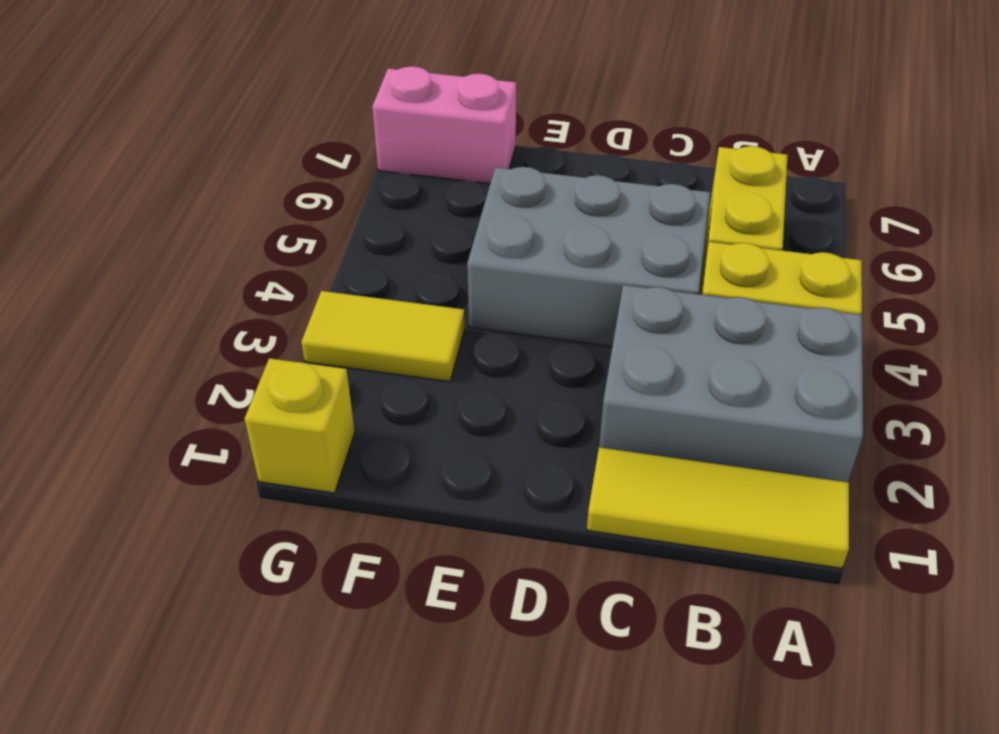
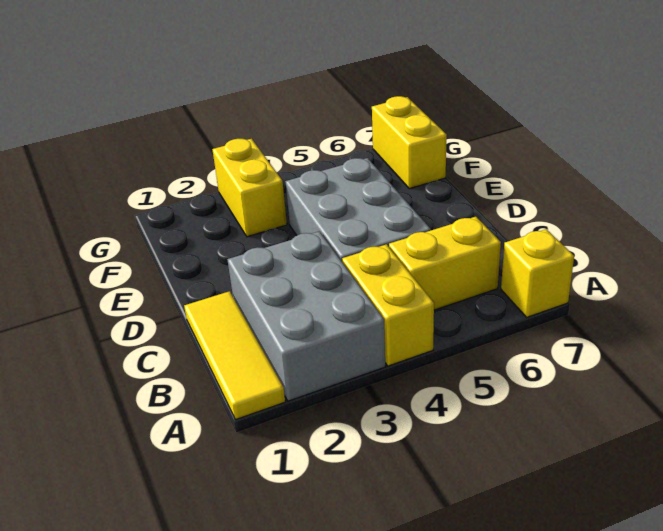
yellow tile F3:G3 level 1 -> yellow brick F3:G3 level 1
pink brick F7:G7 level 1 -> yellow brick F7:G7 level 1
yellow brick G1 level 1 -> yellow brick A7 level 1

